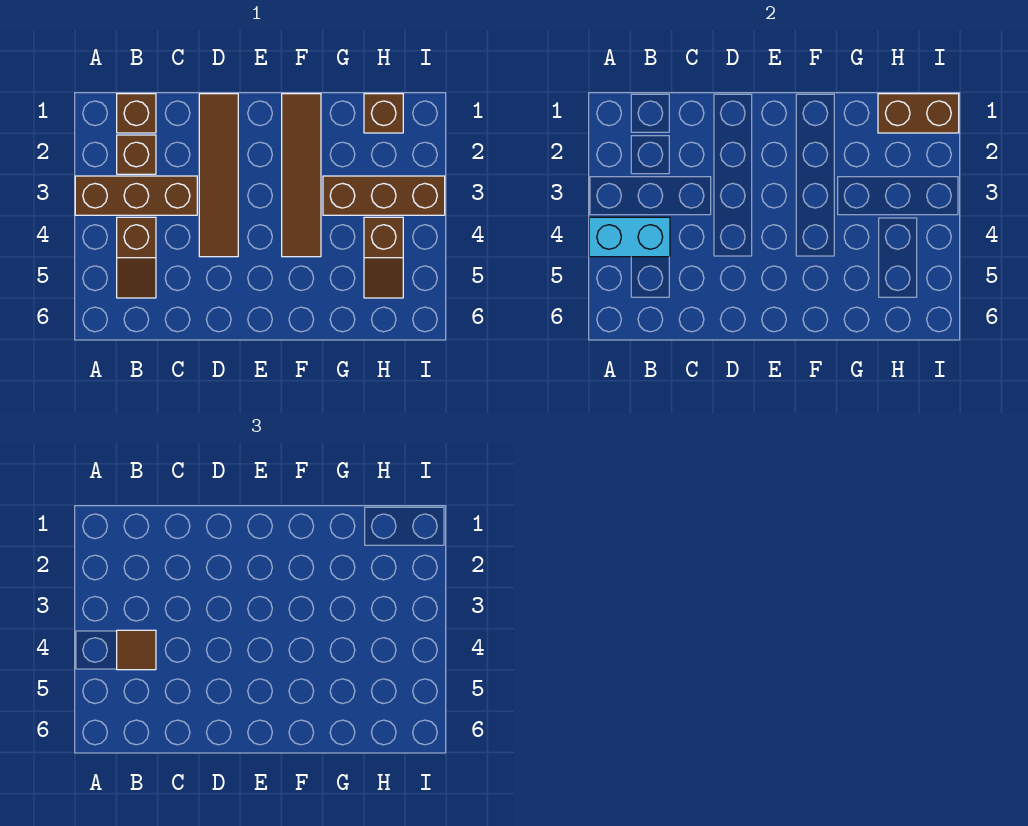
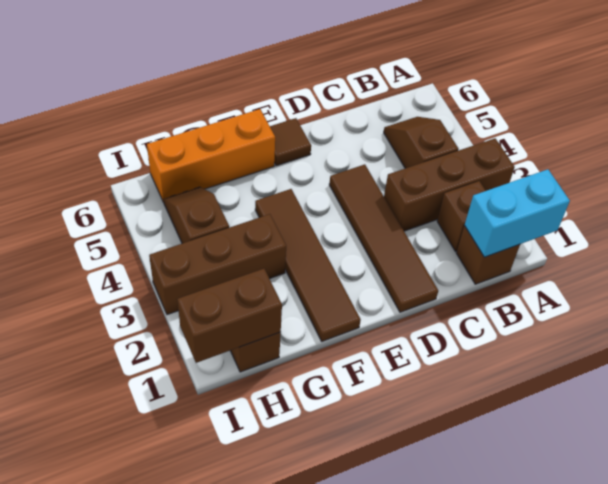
cyan brick A4:B4 level 2 -> cyan brick A1:B1 level 2
brown tile B4 level 3 -> brown tile E6 level 1
none -> orange brick F6:H6 level 1

